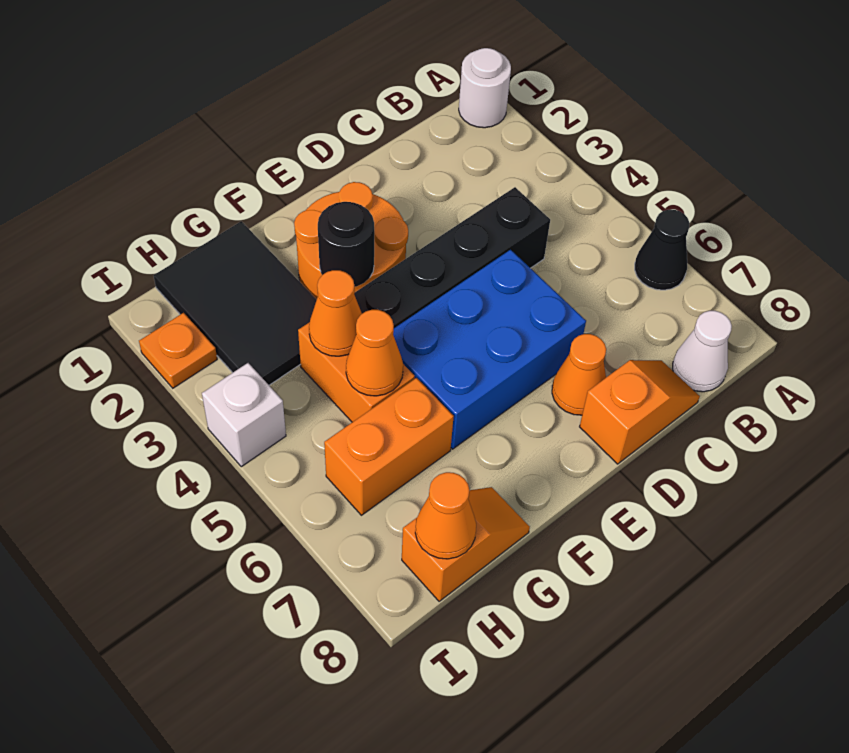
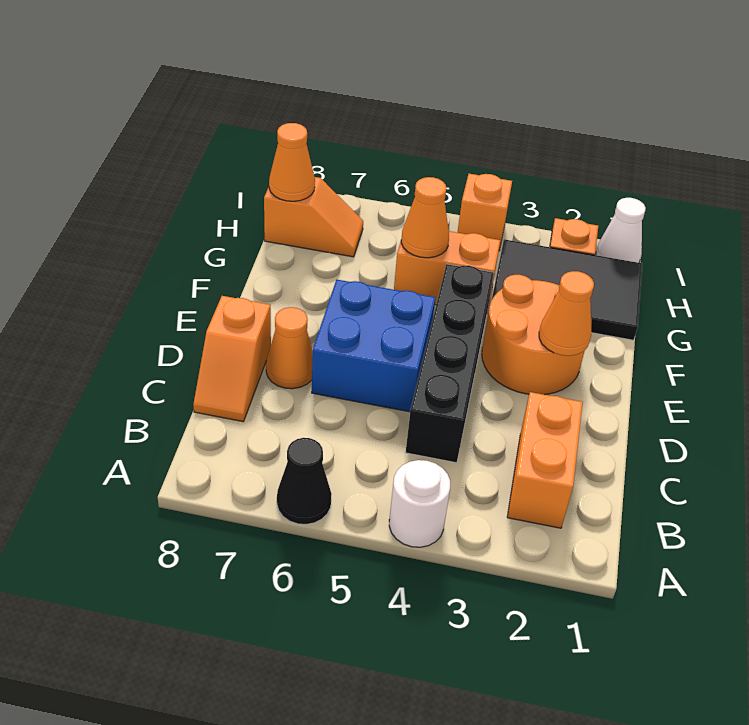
white round brick A1 level 1 -> white round brick A4 level 1
white cone B8 level 1 -> white cone I1 level 1
blue brick D5:F6 level 1 -> blue brick D5:E6 level 1
black round brick F3 level 2 -> none
orange cone G4 level 2 -> orange cone E2 level 2
orange brick G6:H6 level 1 -> orange brick B2:C2 level 1
orange slope G8:H8 level 1 top H -> orange slope H7:H8 level 1 top 8
white brick I4 level 1 -> orange brick I4 level 1

